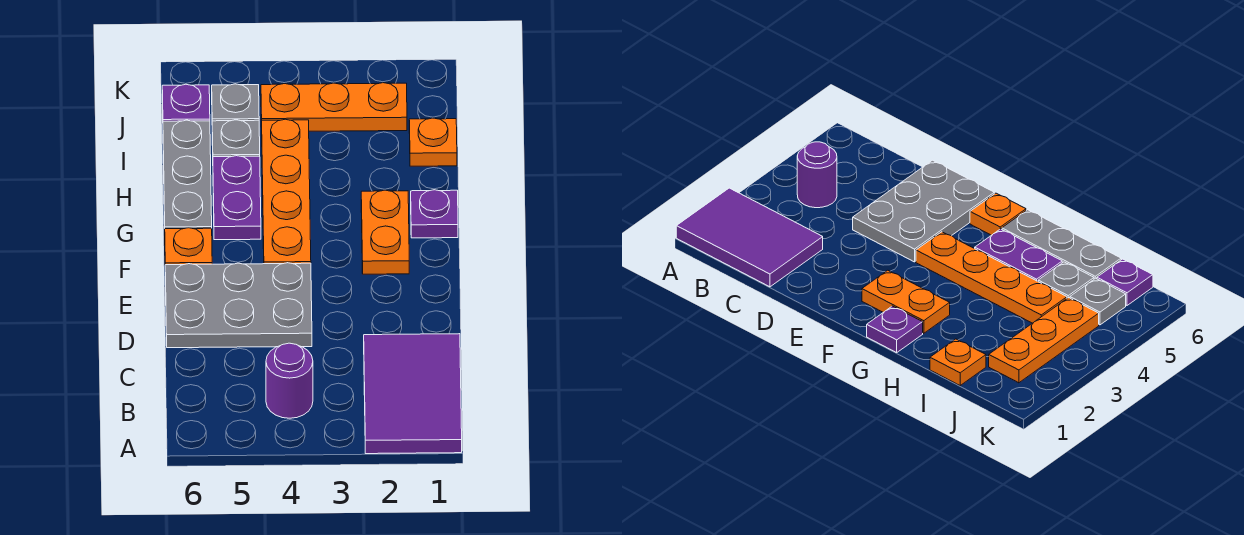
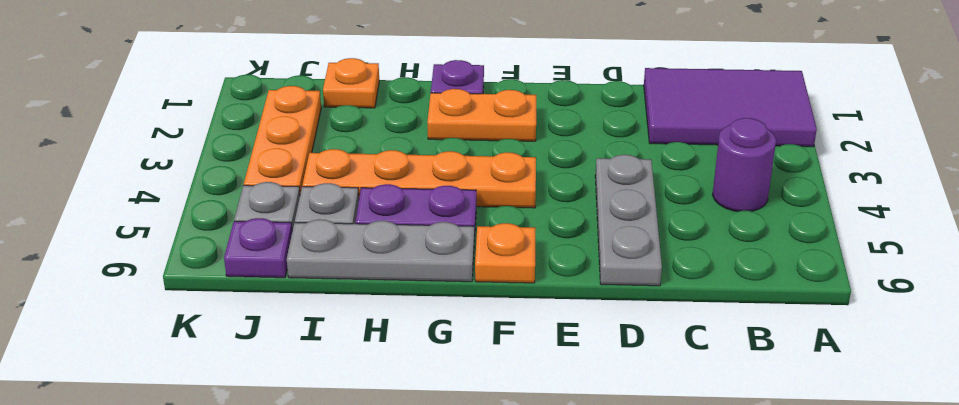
grey plate D4:E6 level 1 -> grey plate D4:D6 level 1

